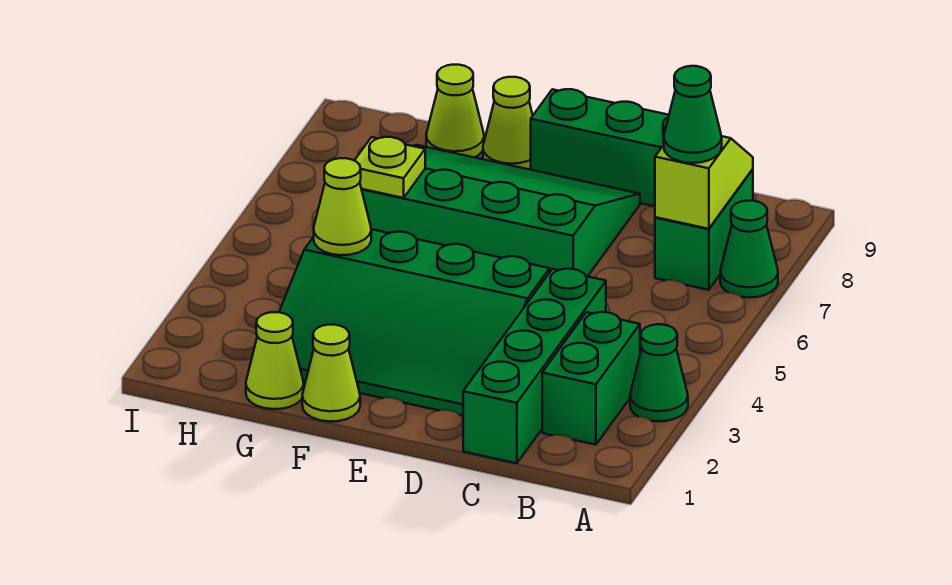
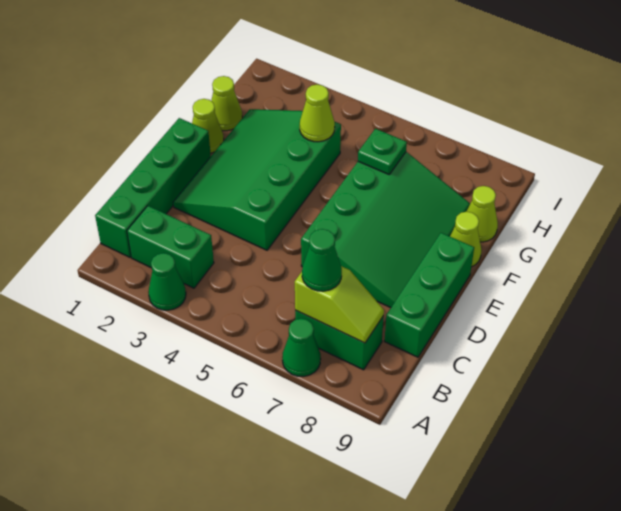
green brick C1:C4 level 1 -> green brick B1:E1 level 1
lime plate G6 level 2 -> green plate G6 level 2

